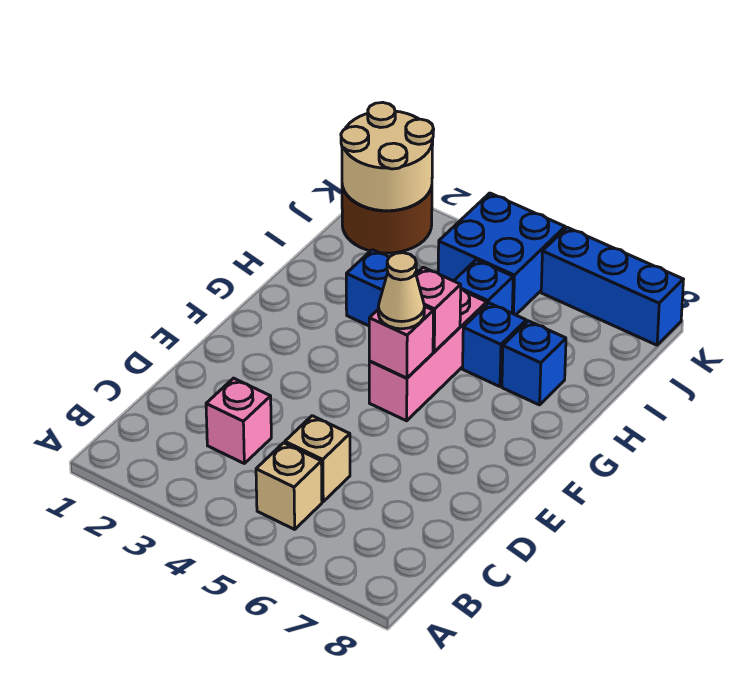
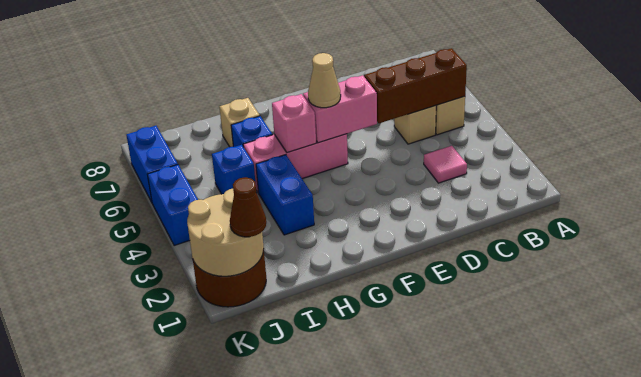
none -> brown brick B5:D5 level 2
pink brick C3 level 1 -> pink tile C3 level 1
pink brick F5 level 2 -> pink brick E5:F5 level 2
blue brick H7 level 1 -> tan brick H7 level 1
none -> brown cone J1 level 3
blue brick J4:K5 level 1 -> blue brick K4:K5 level 1
blue brick K6:K8 level 1 -> blue brick K6:K7 level 1

